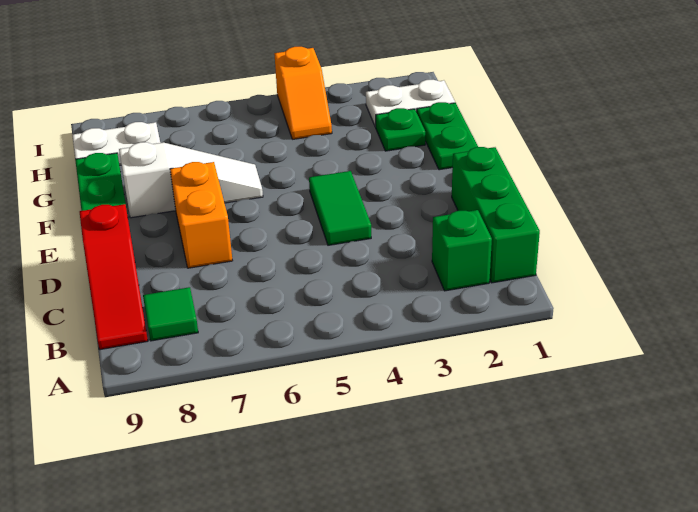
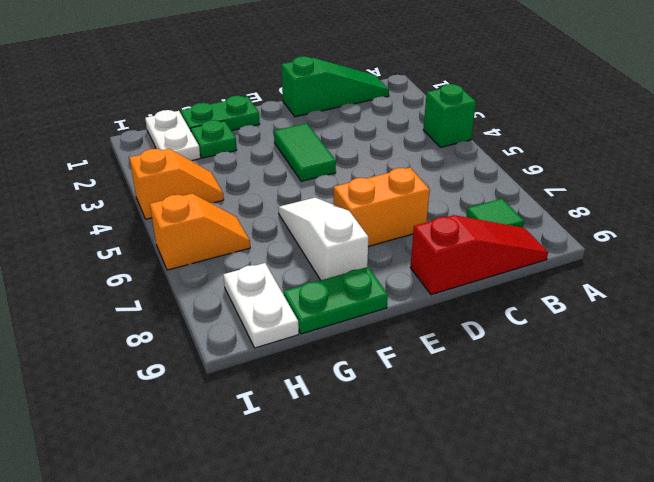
green brick B1:D1 level 1 -> green slope B1:D1 level 1 top D
green brick B2 level 1 -> green brick A4 level 1
green tile D4:E4 level 1 -> green tile E3:E4 level 1
none -> orange slope H6:I6 level 1 top I

